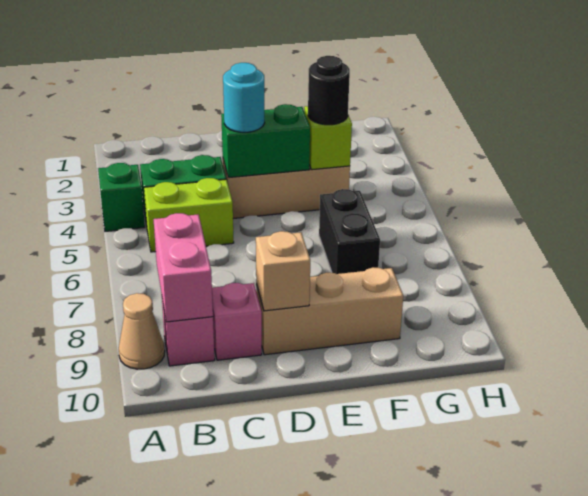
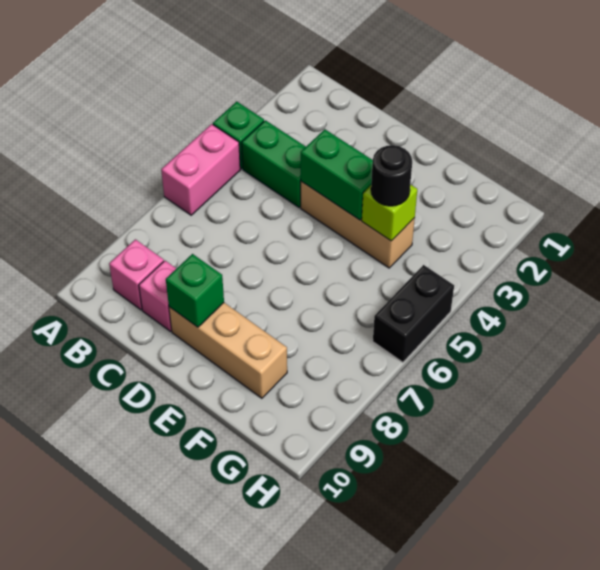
tan cone A9 level 1 -> none
lime brick B5:C5 level 1 -> none
pink brick B8:B9 level 2 -> pink brick A5:A6 level 1
cyan round brick D4 level 3 -> none
tan brick D9 level 2 -> green brick D9 level 2
black brick F6:F7 level 1 -> black brick H5:H6 level 1

